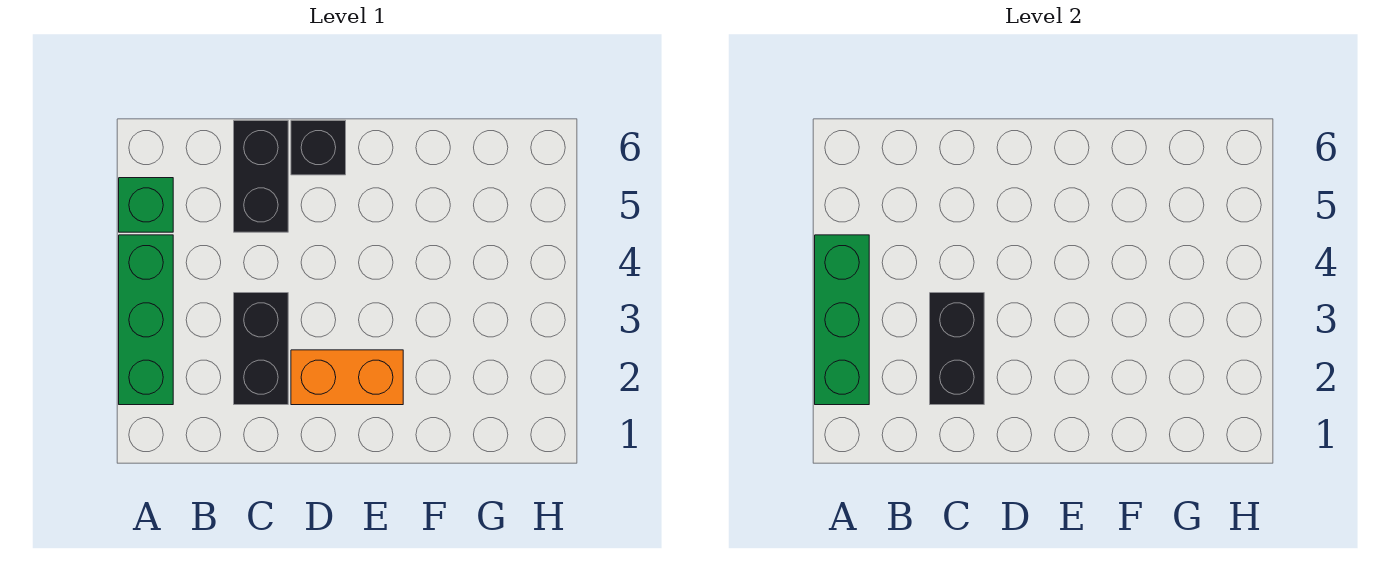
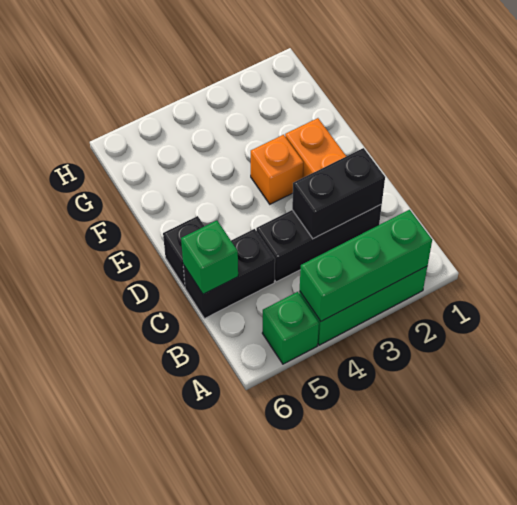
black brick C2:C3 level 1 -> black brick C2:C4 level 1
none -> green brick C6 level 2
none -> orange brick E3 level 1

